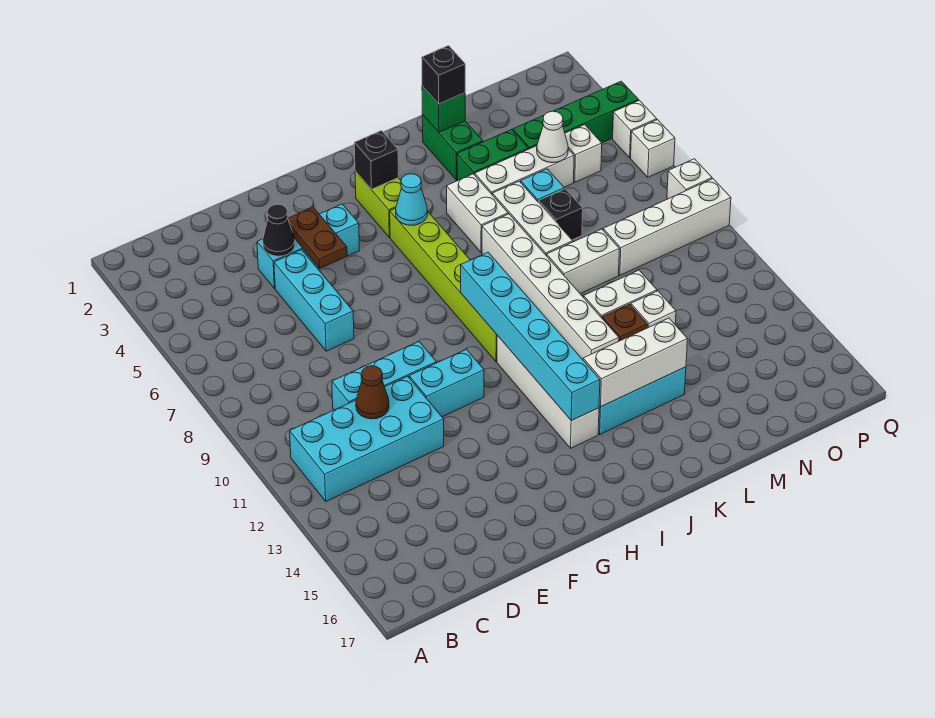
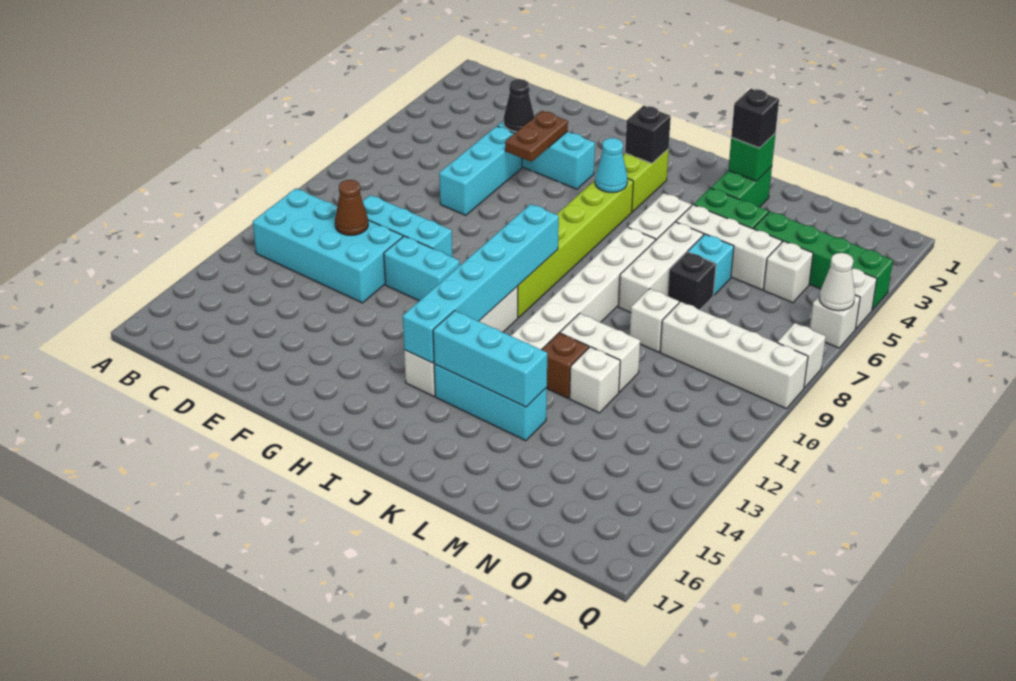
white brick J14:L14 level 2 -> cyan brick J14:L14 level 2
white brick L9:M9 level 1 -> white brick M9 level 1
white cone N5 level 2 -> white cone Q6 level 2

